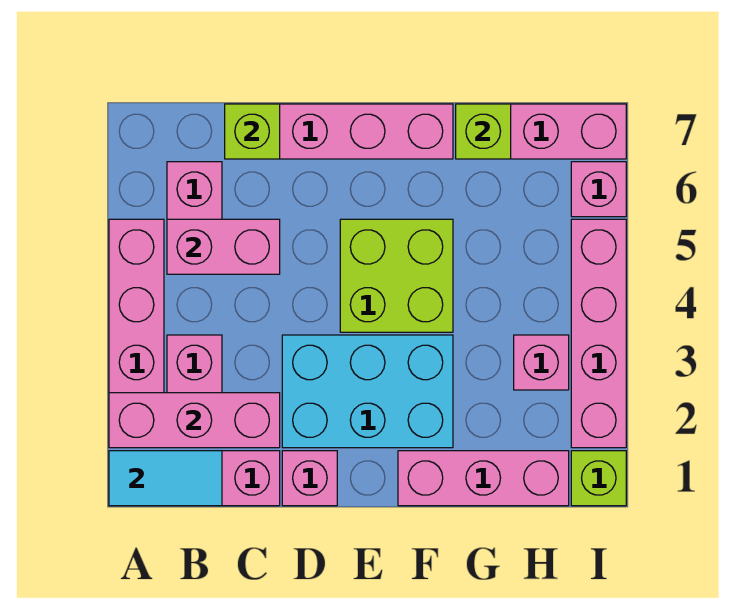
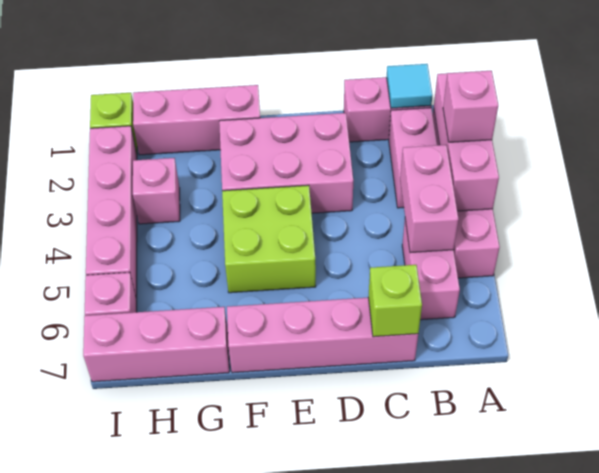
cyan tile A1:B1 level 2 -> cyan tile B1 level 2
pink brick A2:C2 level 2 -> pink brick A2:A4 level 2
pink brick B5:C5 level 2 -> pink brick B4:B5 level 2
pink brick D1 level 1 -> pink brick A3 level 3
cyan brick D2:F3 level 1 -> pink brick D2:F3 level 1
lime brick G7 level 2 -> none

